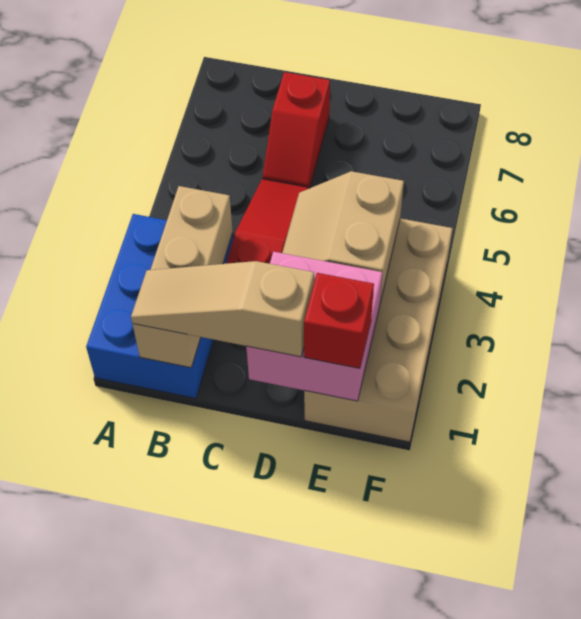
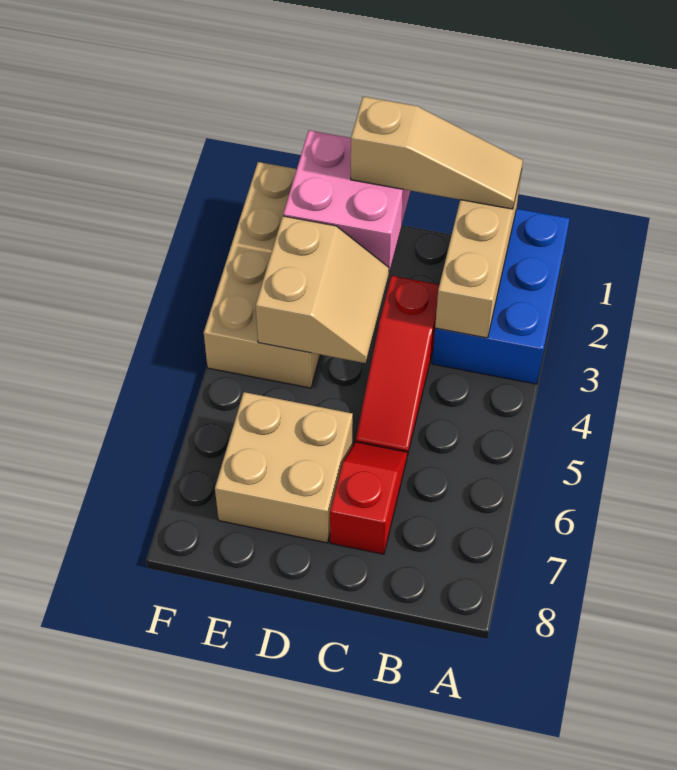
none -> tan brick D6:E7 level 1
red brick E1 level 3 -> none

